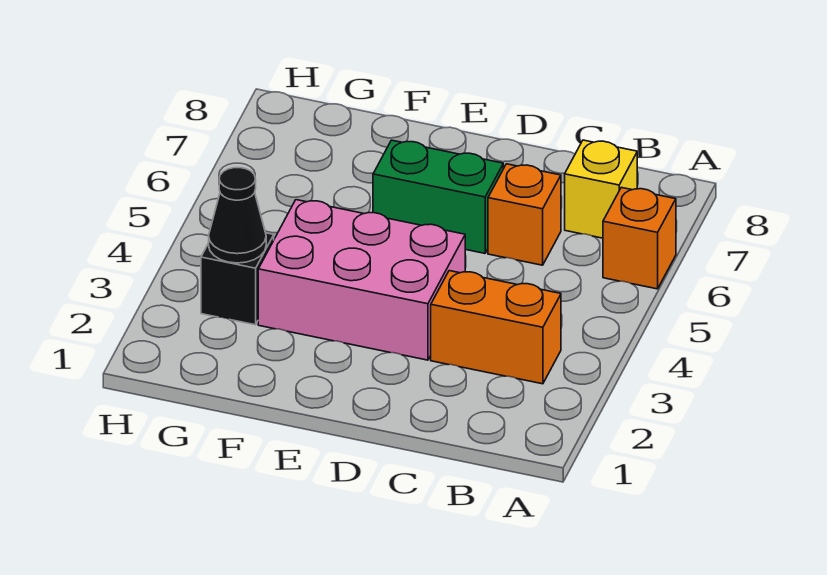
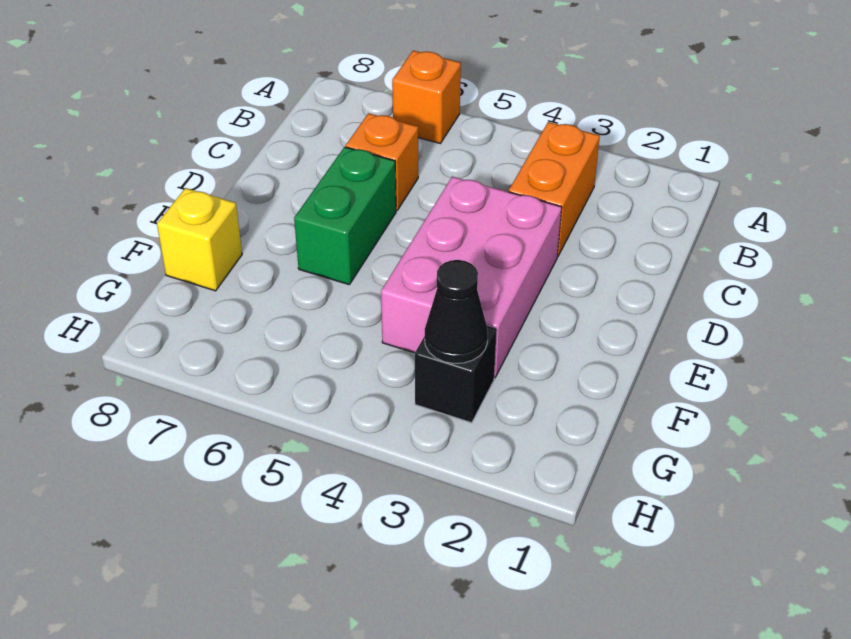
yellow brick B7 level 1 -> yellow brick F8 level 1

